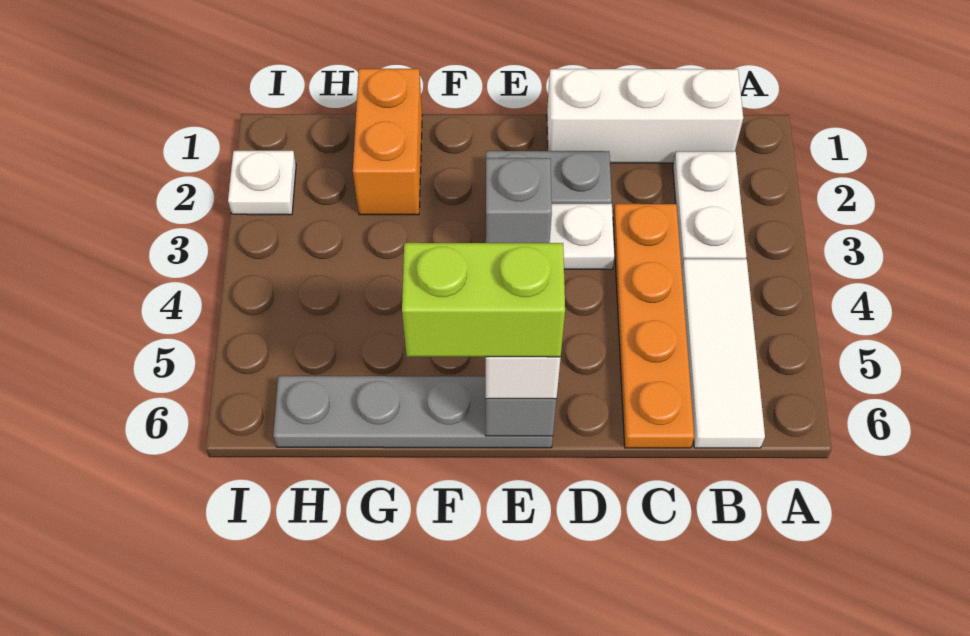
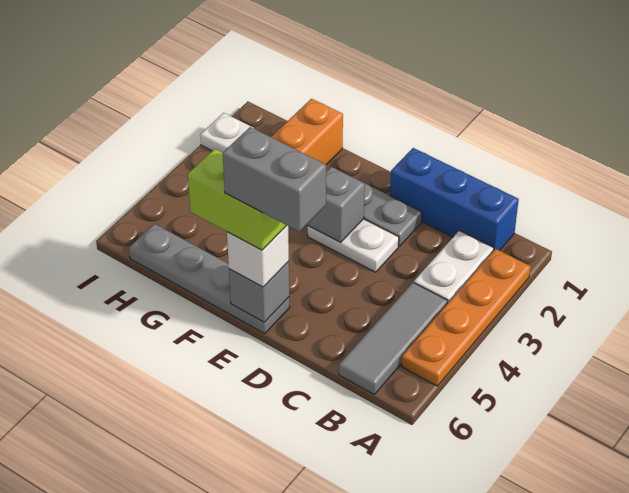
white brick B1:D1 level 1 -> blue brick B1:D1 level 1
white tile B4:B6 level 1 -> grey tile B4:B6 level 1
orange plate C3:C6 level 1 -> orange plate A2:A5 level 1
none -> grey brick D6:E6 level 5

